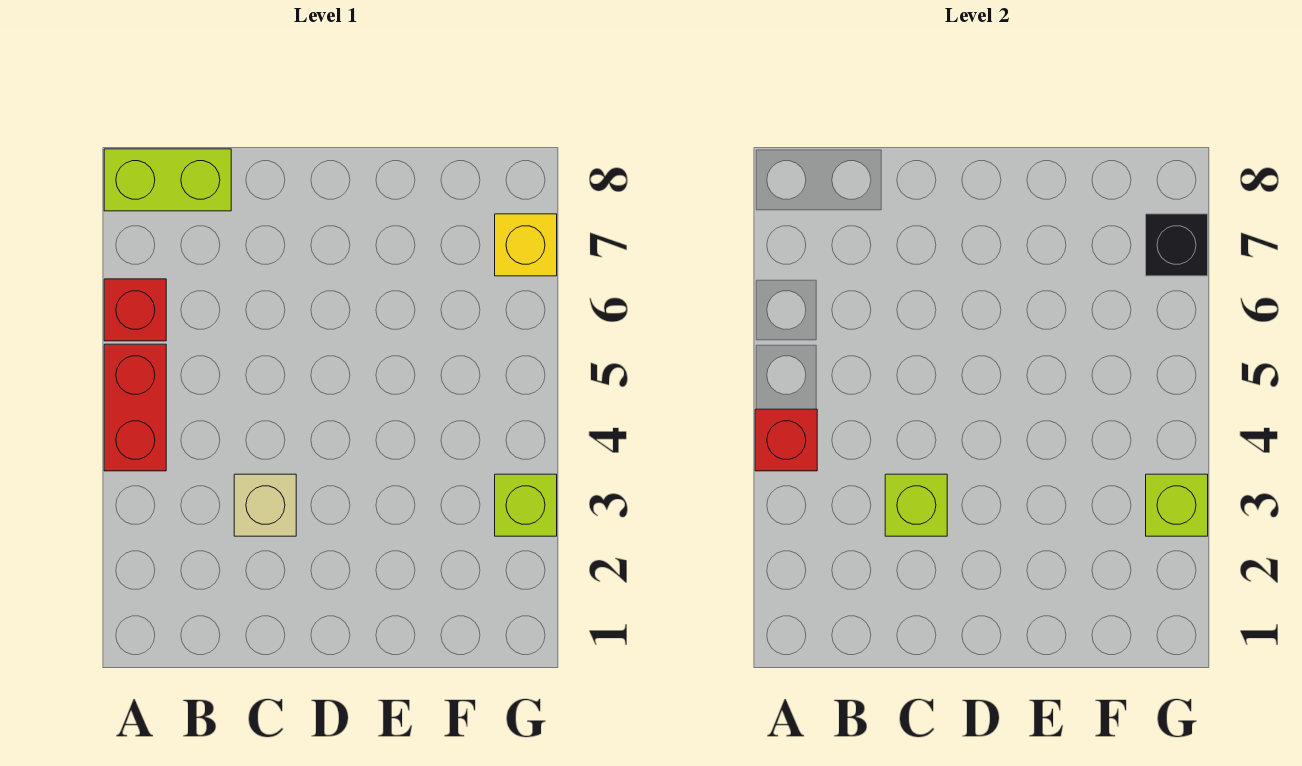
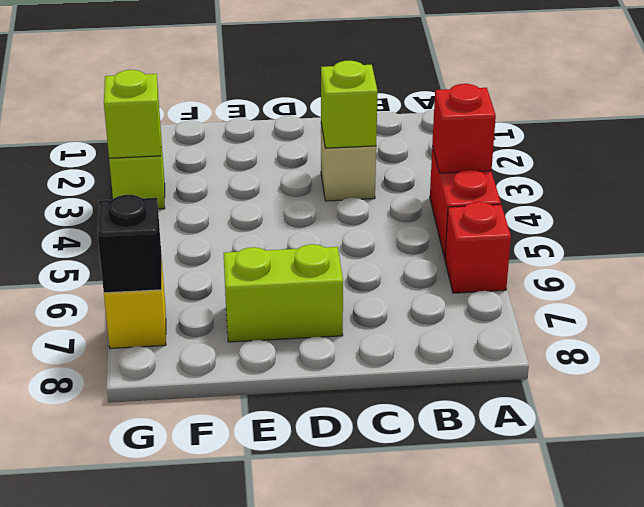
lime brick A8:B8 level 1 -> lime brick D7:E7 level 1

